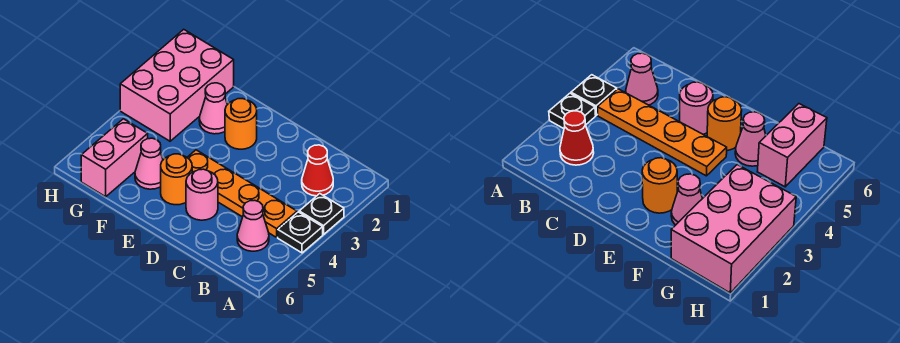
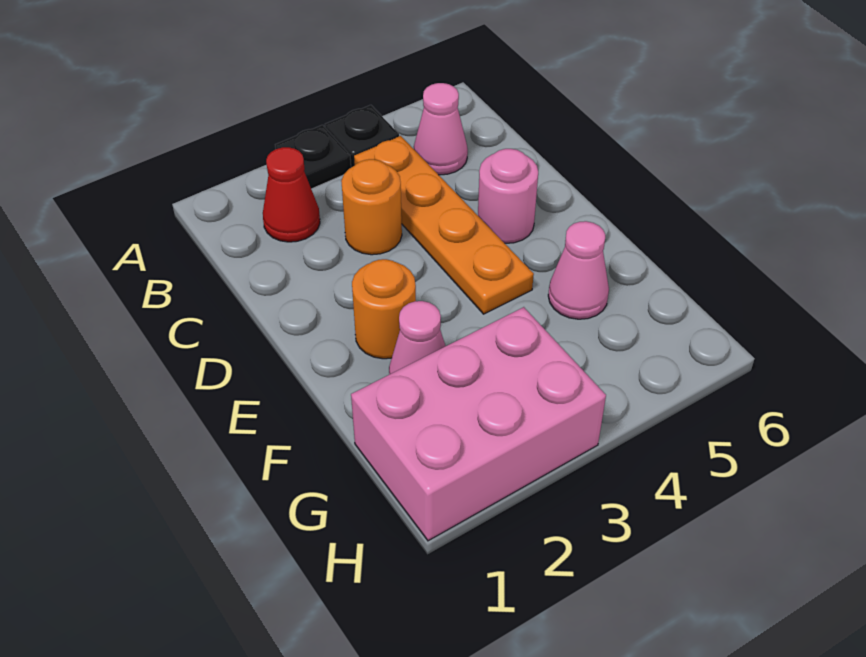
orange round brick E5 level 1 -> orange round brick C3 level 1
pink brick G5:G6 level 1 -> none

